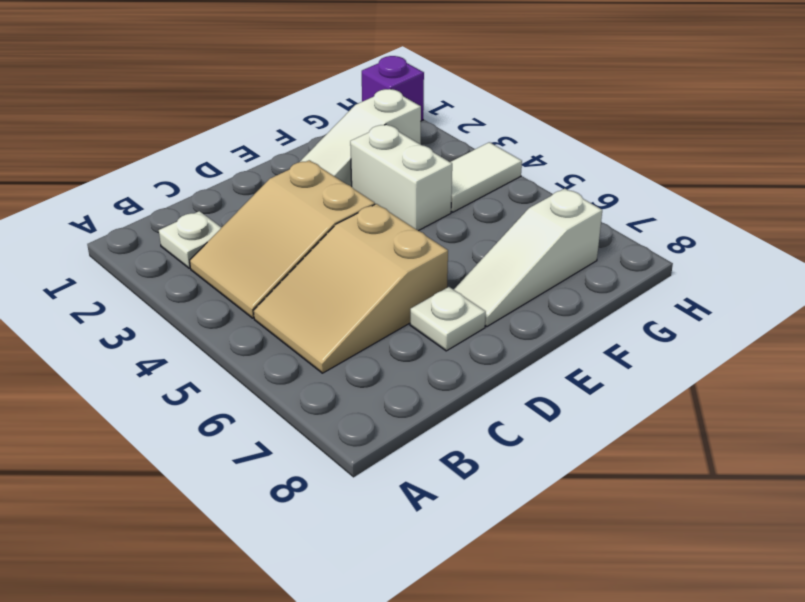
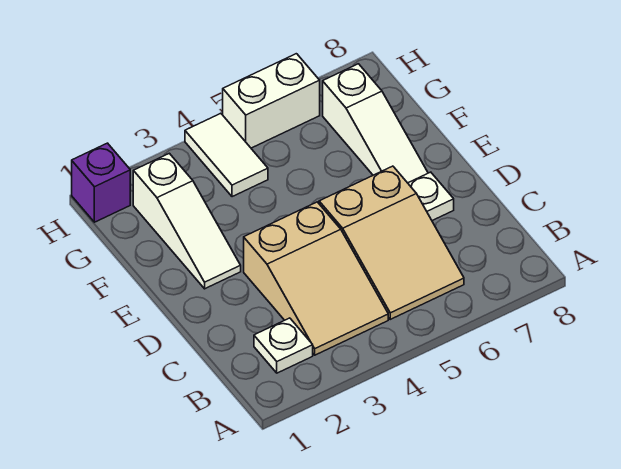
white brick F3:F4 level 1 -> white brick H5:H6 level 1

